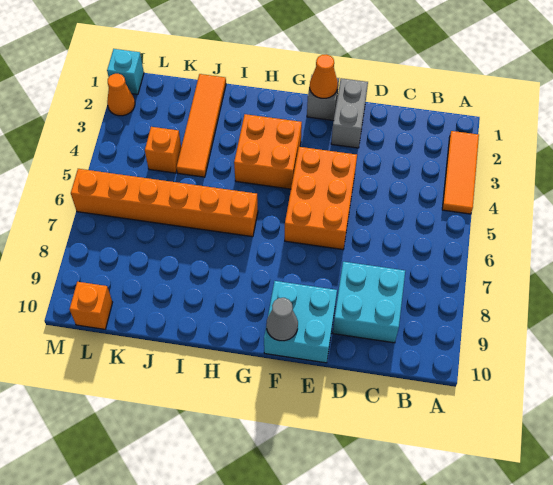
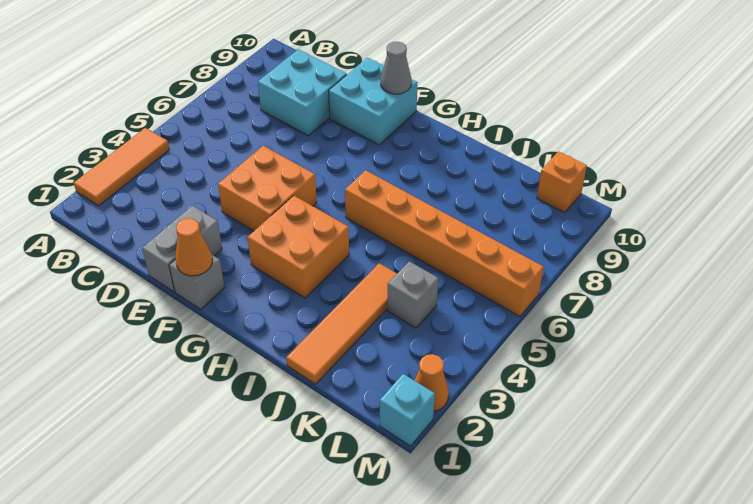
orange brick E4:F6 level 1 -> orange brick E4:F5 level 1
orange brick K4 level 1 -> grey brick K4 level 1

